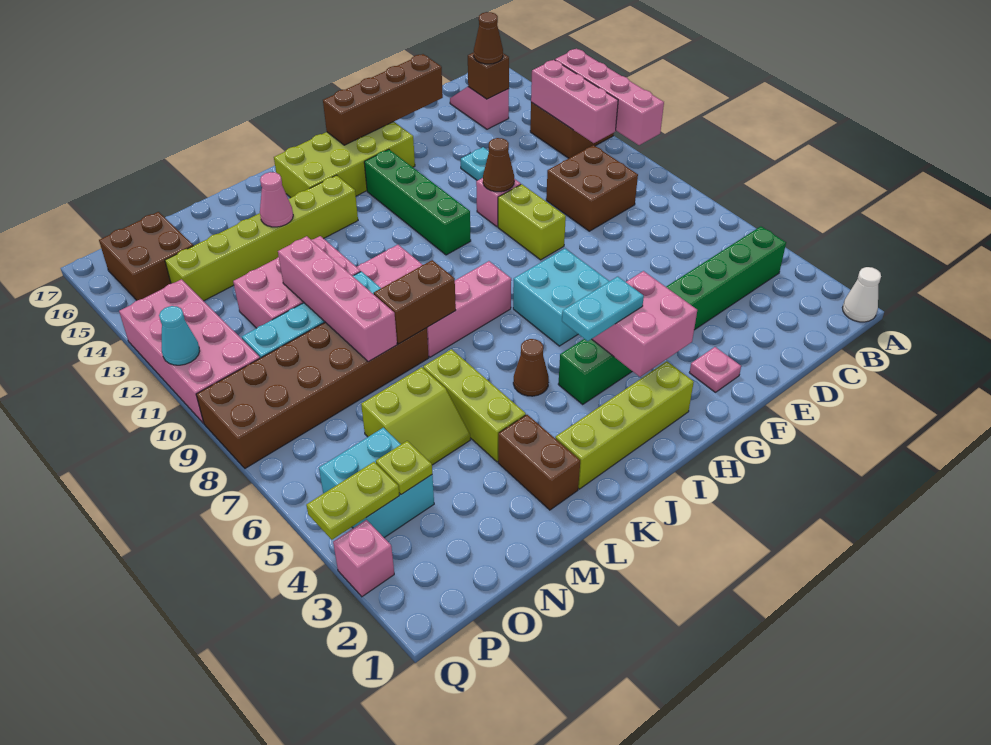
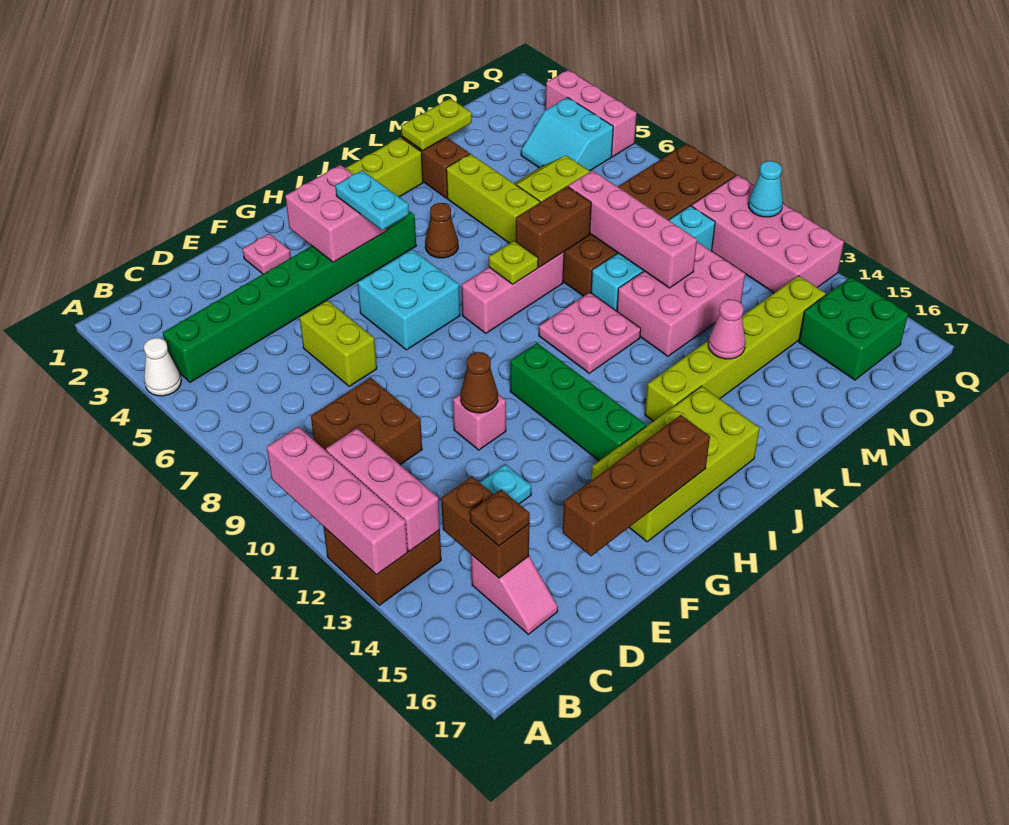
white cone A1 level 1 -> white cone A4 level 1
brown brick C15 level 2 -> brown brick C14:C15 level 2
brown cone C15 level 3 -> brown plate C15 level 3
lime brick F9:F10 level 1 -> lime brick E6:E7 level 1
cyan plate H4:I4 level 3 -> cyan plate H4:H5 level 3
cyan brick O4:P5 level 1 -> cyan slope O4:P5 level 1 top P
lime plate O4 level 2 -> lime plate J8 level 2
brown brick O15:P16 level 1 -> green brick O15:P16 level 1
lime plate P4:Q4 level 2 -> lime plate L2:M2 level 2
pink brick Q3 level 1 -> pink brick Q3:Q5 level 1

